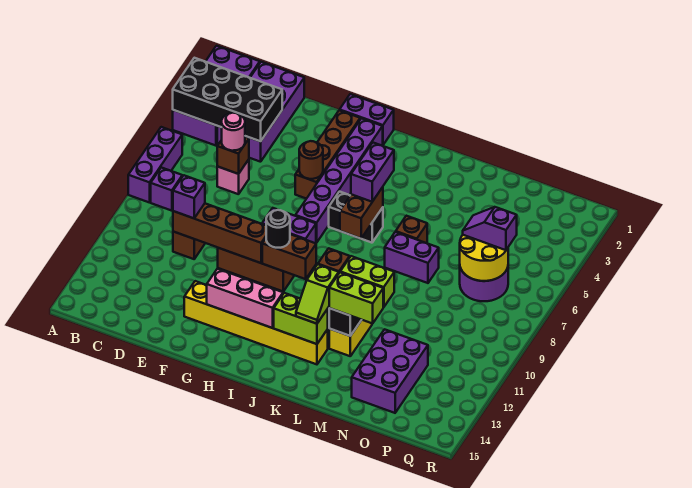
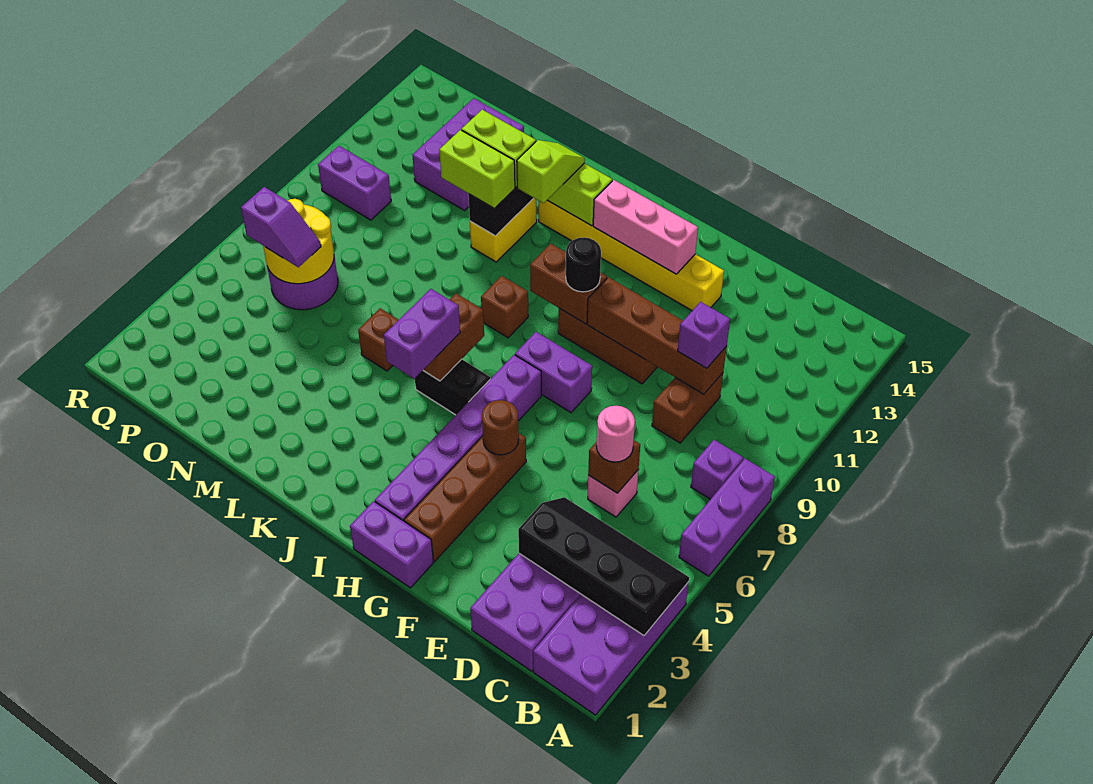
black brick A3:D4 level 2 -> black slope A3:D4 level 2 top 3
purple brick L7:M7 level 1 -> purple brick P10:Q10 level 1

